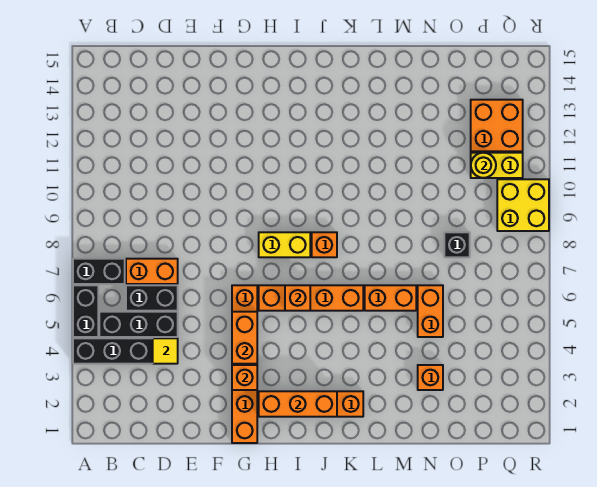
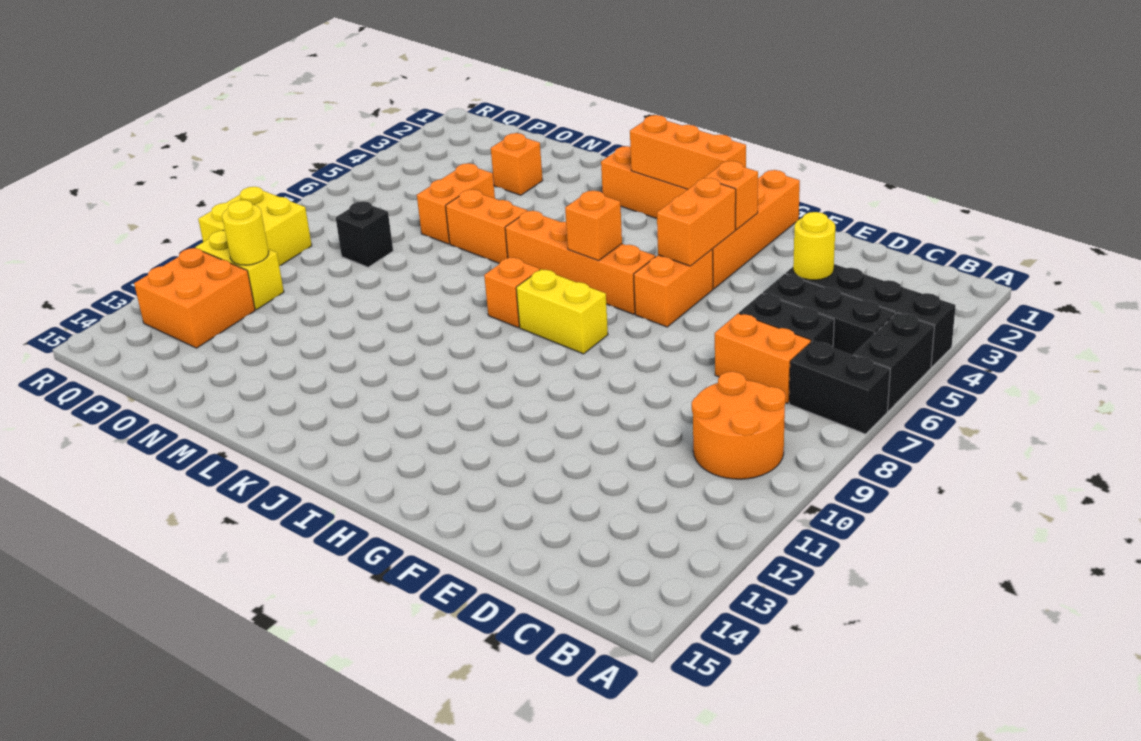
none -> orange round brick B9:C10 level 1
yellow tile D4 level 2 -> yellow round brick D4 level 2

